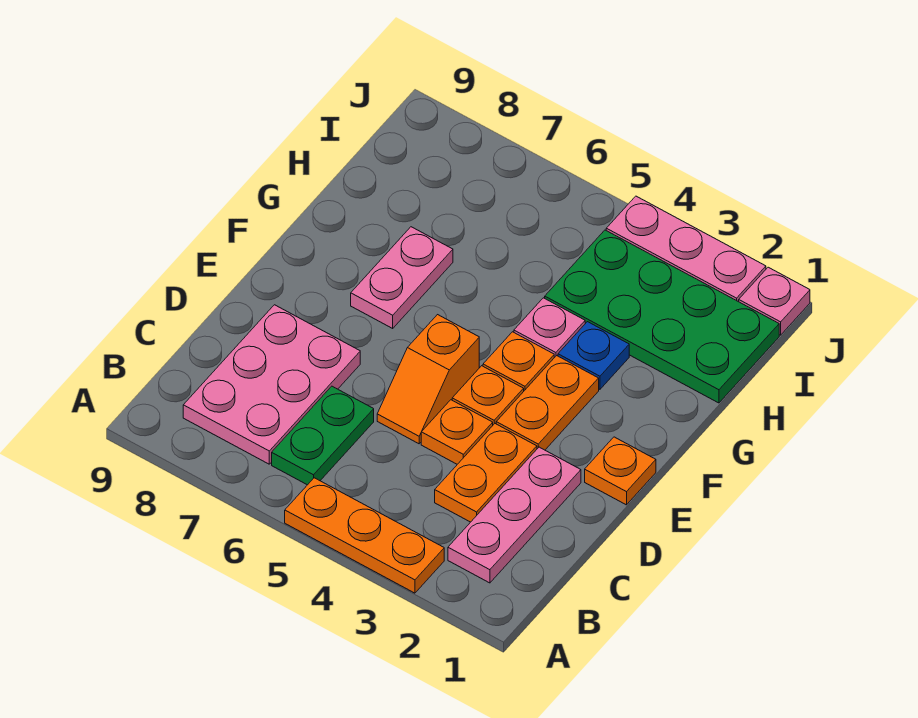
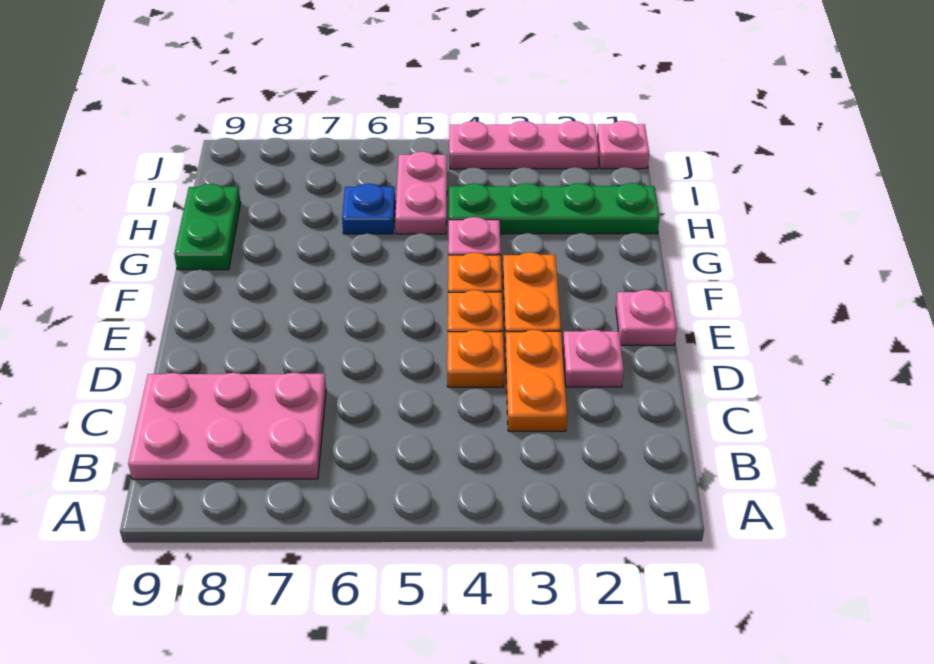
orange plate A3:A5 level 1 -> none
pink plate B2:D2 level 1 -> pink plate D2 level 1
green plate B6:C6 level 1 -> green plate G9:H9 level 1
pink plate B7:D8 level 1 -> pink plate B7:C9 level 1
orange slope D5:E5 level 1 top E -> none
orange plate E1 level 1 -> pink plate E1 level 1
pink plate F7:G7 level 1 -> pink plate H5:I5 level 1
blue plate G3 level 1 -> blue plate H6 level 1
green plate H1:I4 level 1 -> green plate H1:H4 level 1

